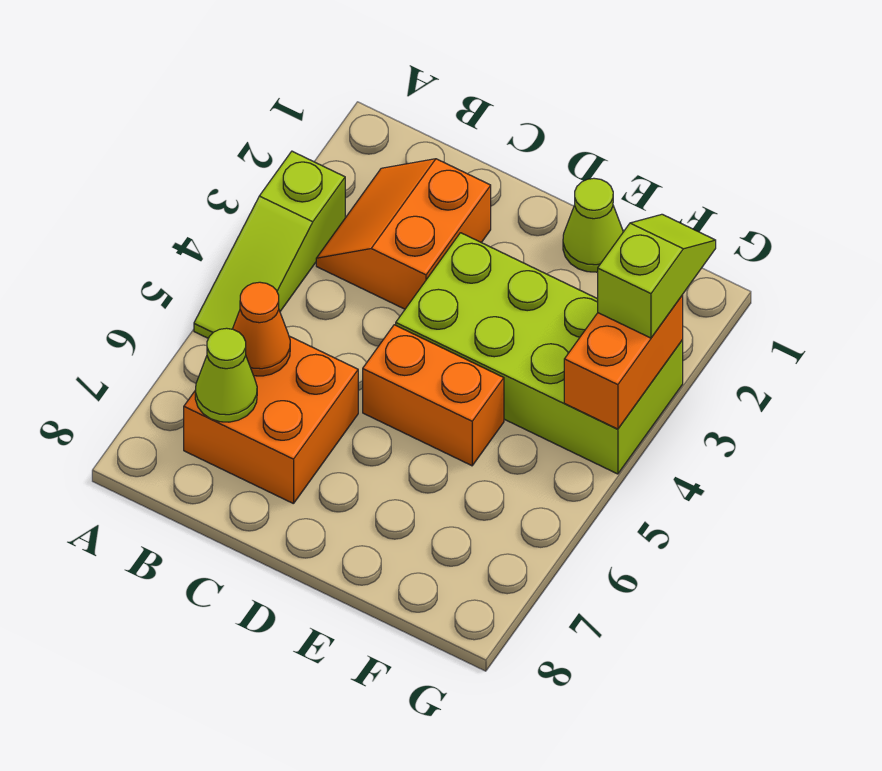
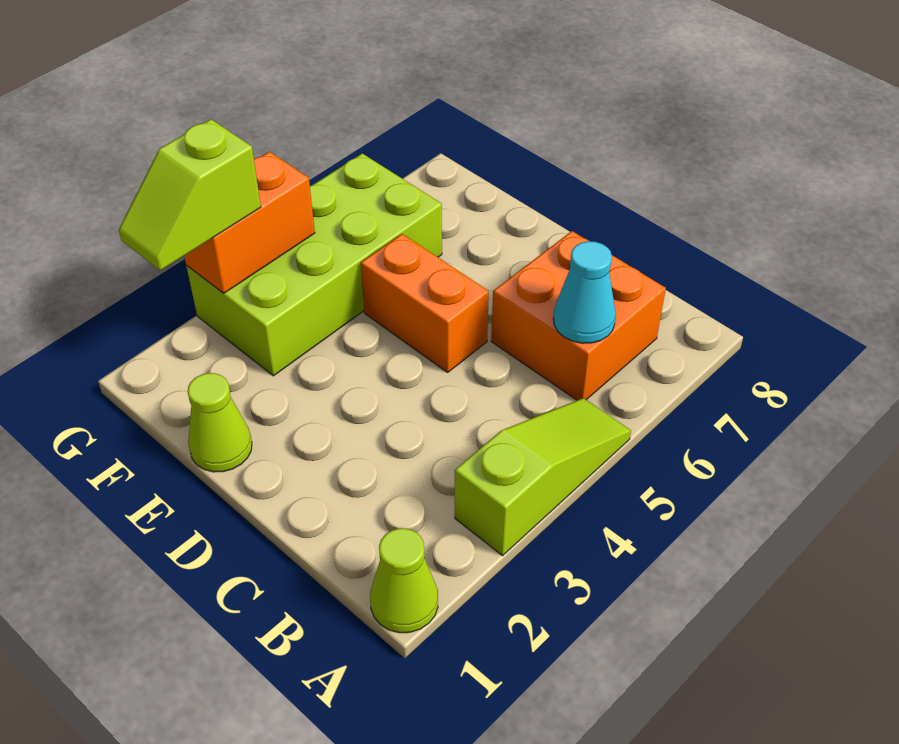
orange slope B2:C3 level 1 top C -> none
orange cone B6 level 2 -> cyan cone B6 level 2
lime cone B7 level 2 -> lime cone A1 level 1
lime brick D3:G4 level 1 -> lime brick F3:G6 level 1

